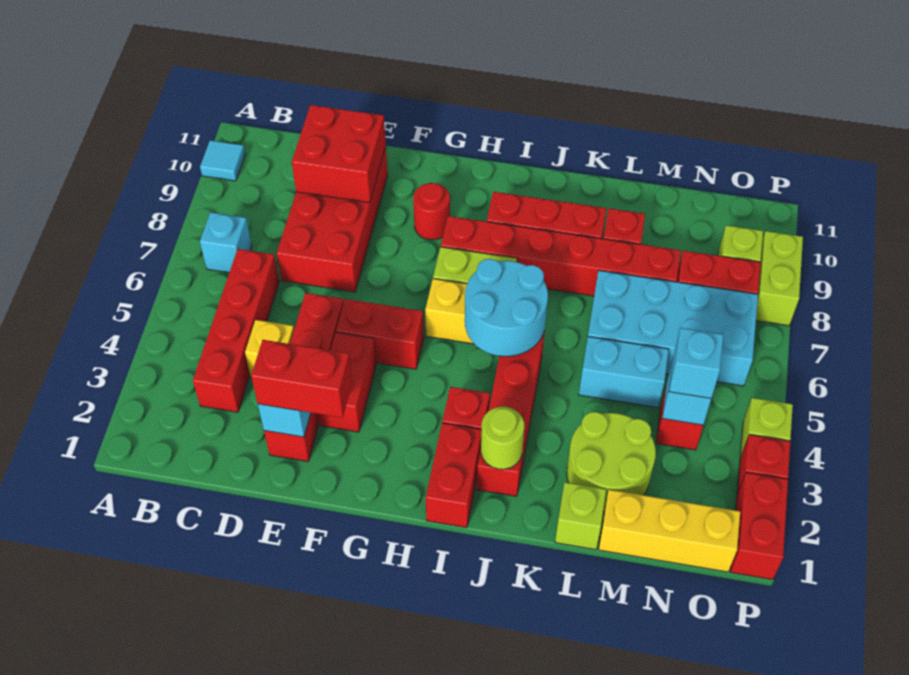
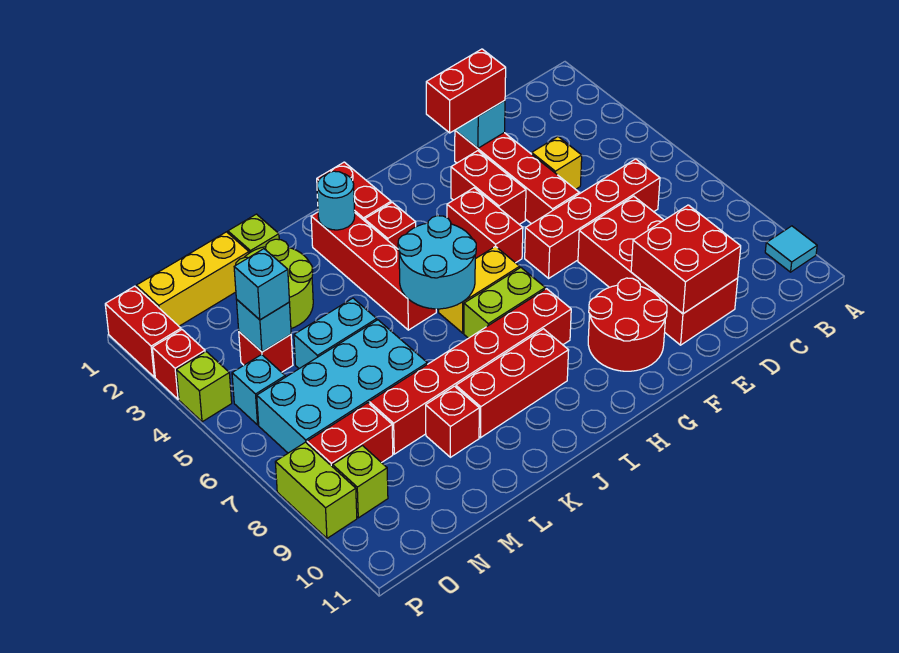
cyan brick B7 level 1 -> cyan brick O5 level 1
red brick C3:C6 level 1 -> red brick C6:F6 level 1
red brick F5:G5 level 1 -> red brick G4:G5 level 1
red round brick G9 level 1 -> red round brick F9:G10 level 1
lime round brick J2 level 2 -> cyan round brick J2 level 2

